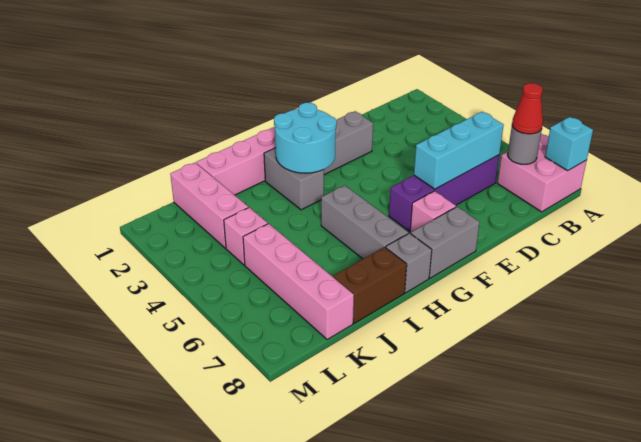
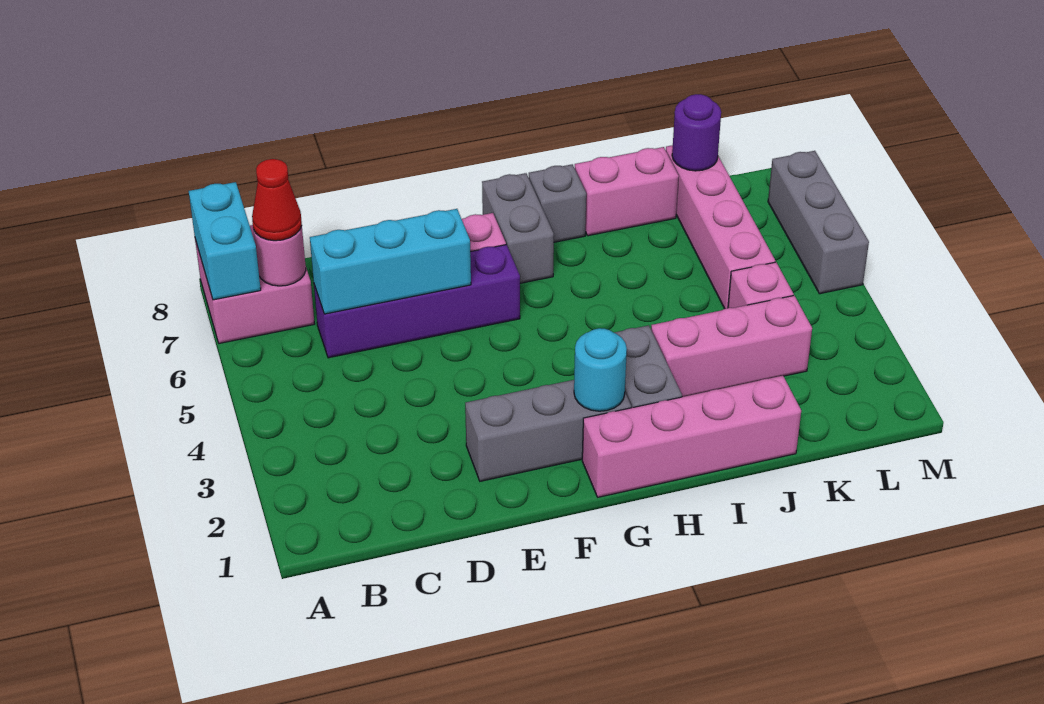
cyan brick A8 level 2 -> cyan brick A7:A8 level 2
grey round brick B7 level 2 -> pink round brick B7 level 2
grey brick F8:G8 level 1 -> grey brick G7:G8 level 1
cyan round brick G2:H3 level 2 -> cyan round brick G2 level 2
grey brick H5:H7 level 1 -> grey brick M5:M7 level 1
brown brick I8:J8 level 1 -> pink brick I8:J8 level 1
pink brick K1:K3 level 1 -> pink brick I3:K3 level 1
none -> purple round brick K8 level 2

